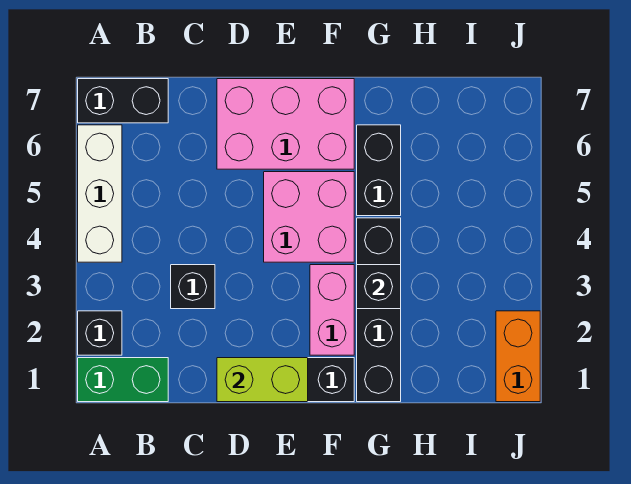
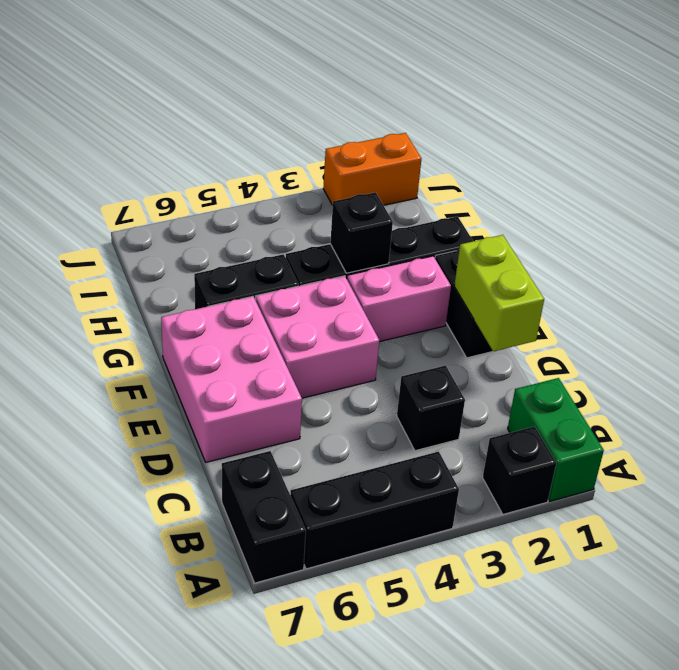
white brick A4:A6 level 1 -> black brick A4:A6 level 1

